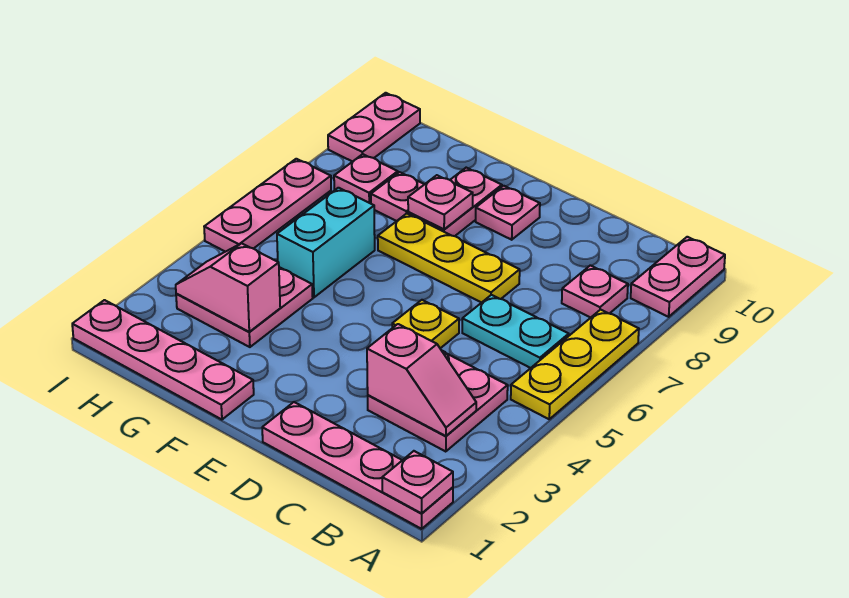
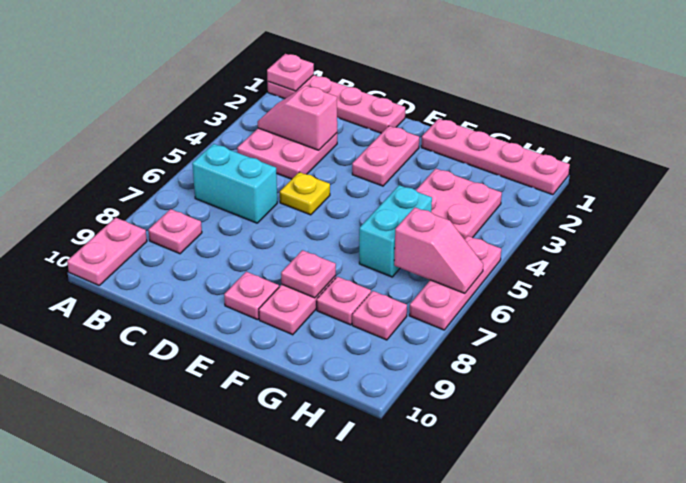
yellow plate A5:A7 level 1 -> none
cyan plate B6:C6 level 1 -> cyan brick B6:C6 level 1
yellow plate D7:F7 level 1 -> none
pink slope G3:H3 level 2 top G -> pink slope H6:I6 level 2 top H
pink plate I9:I10 level 1 -> pink plate E2:E3 level 1

